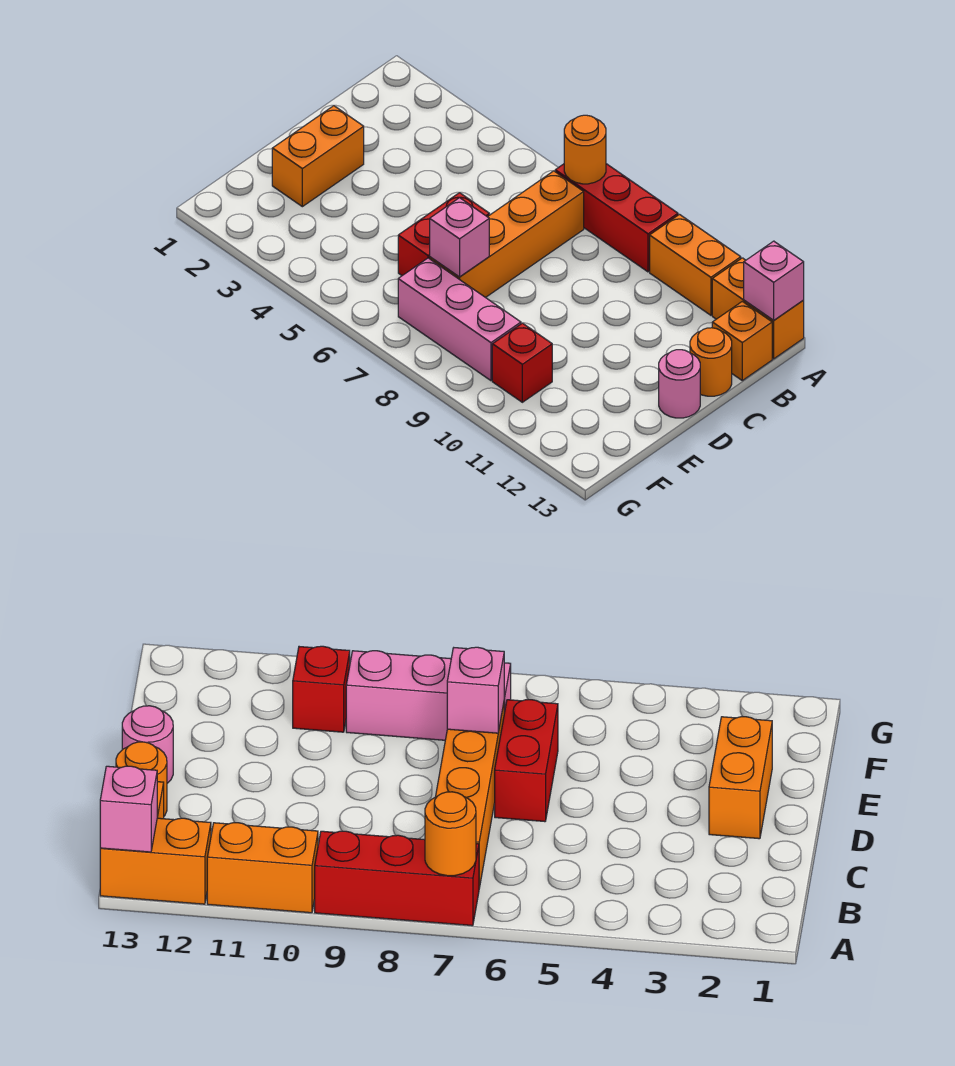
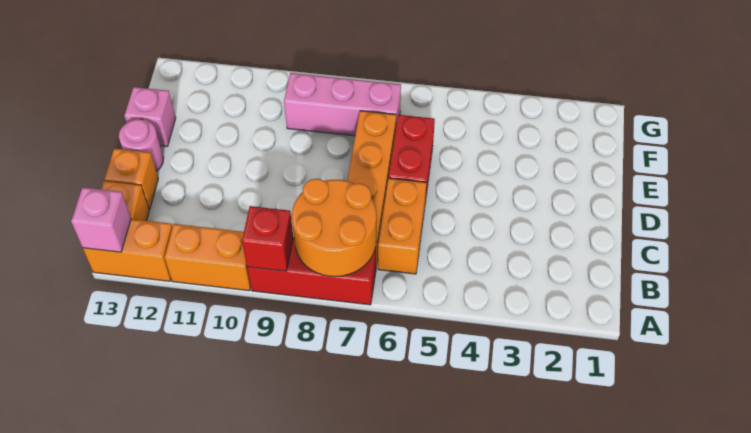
orange round brick A7 level 2 -> orange round brick A7:B8 level 2
orange round brick C13 level 1 -> orange brick C13 level 1
orange brick D2:E2 level 1 -> orange brick B6:C6 level 1
pink brick E7 level 2 -> pink brick E13 level 1
red brick F10 level 1 -> red brick A9 level 2

